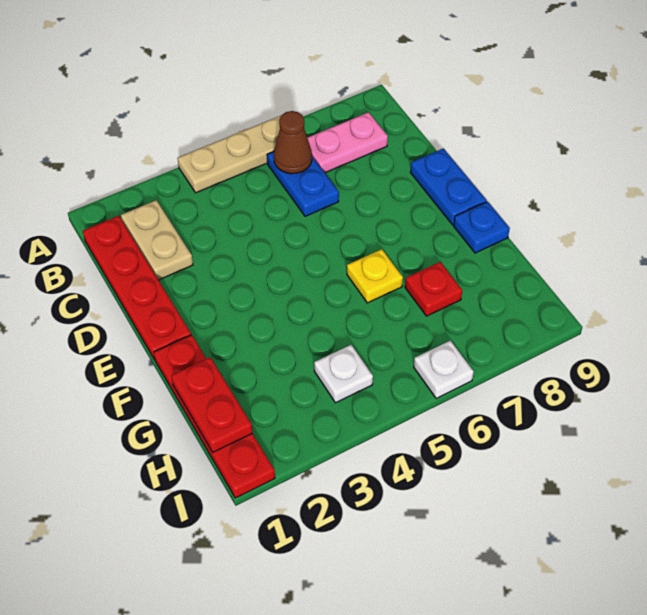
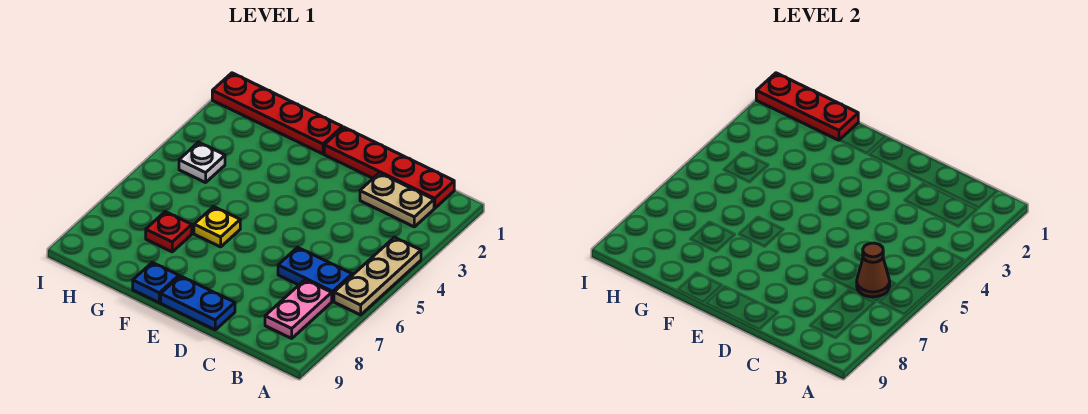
red plate G1:H1 level 2 -> red plate G1:I1 level 2
white plate I6 level 1 -> none

